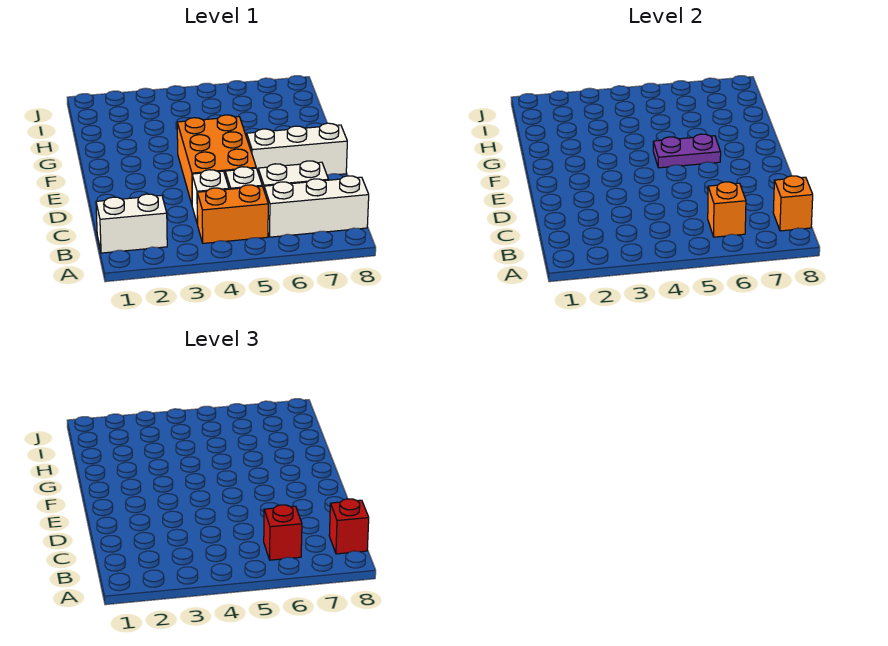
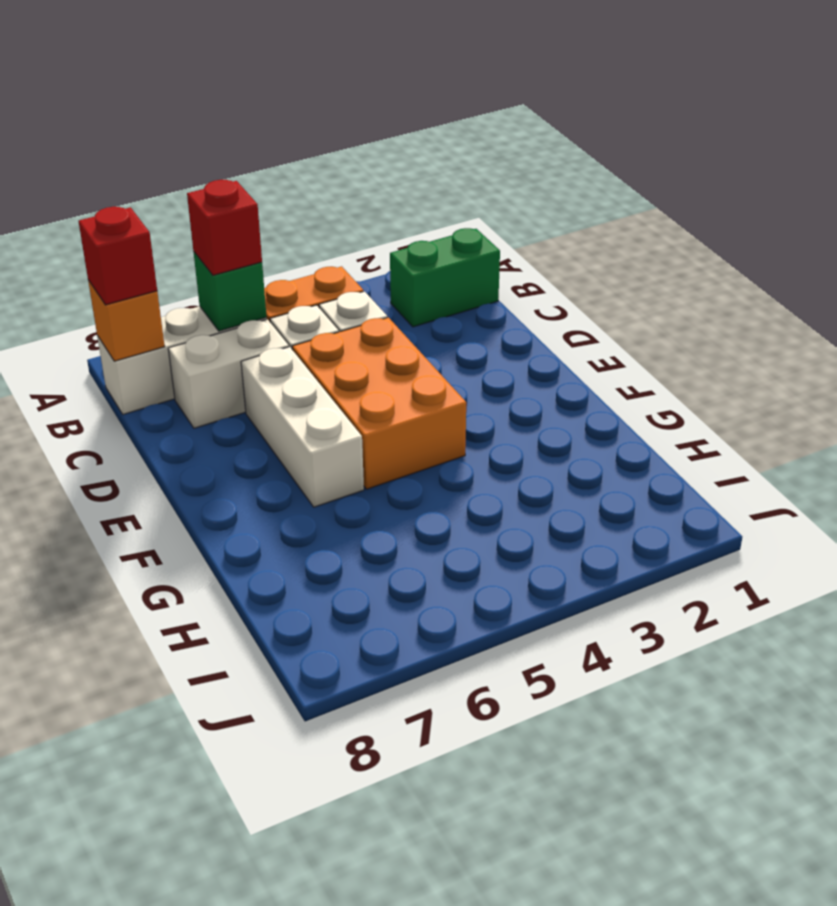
white brick B1:B2 level 1 -> green brick B1:B2 level 1
orange brick B6 level 2 -> green brick B6 level 2
white brick E6:E8 level 1 -> white brick D6:F6 level 1
purple plate F5:F6 level 2 -> none

